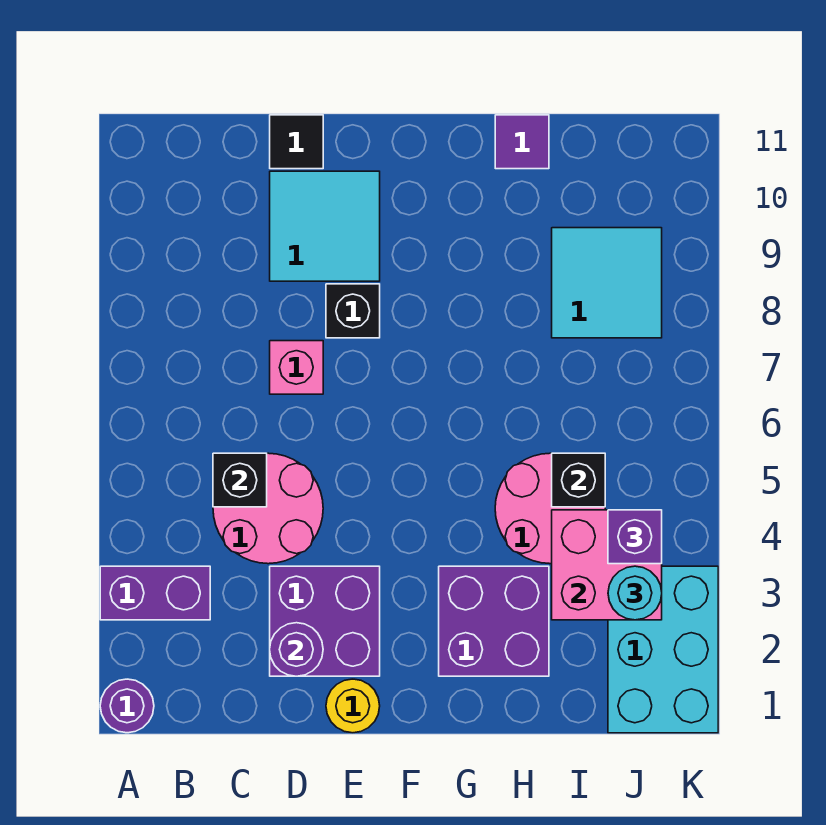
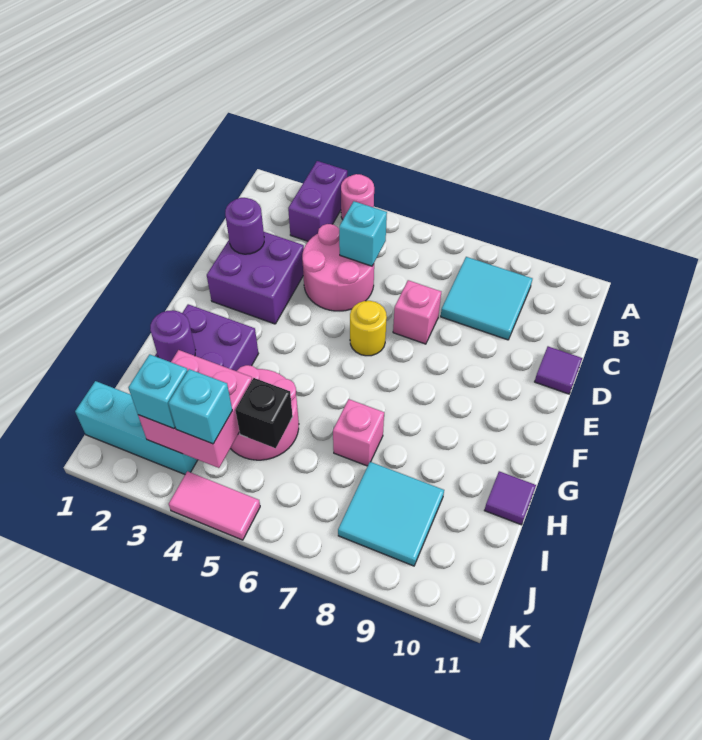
purple round brick A1 level 1 -> purple round brick H2 level 2
none -> pink round brick A4 level 1
black brick C5 level 2 -> cyan brick C5 level 2
cyan tile D9:E10 level 1 -> cyan tile B8:C9 level 1
black tile D11 level 1 -> purple tile D11 level 1
yellow round brick E1 level 1 -> yellow round brick E6 level 1
black brick E8 level 1 -> none
none -> pink brick H7 level 1
cyan brick J1:K3 level 1 -> cyan brick J1:J3 level 1
cyan round brick J3 level 3 -> cyan brick J3 level 3
purple brick J4 level 3 -> cyan brick J4 level 3
none -> pink tile K4:K5 level 1

